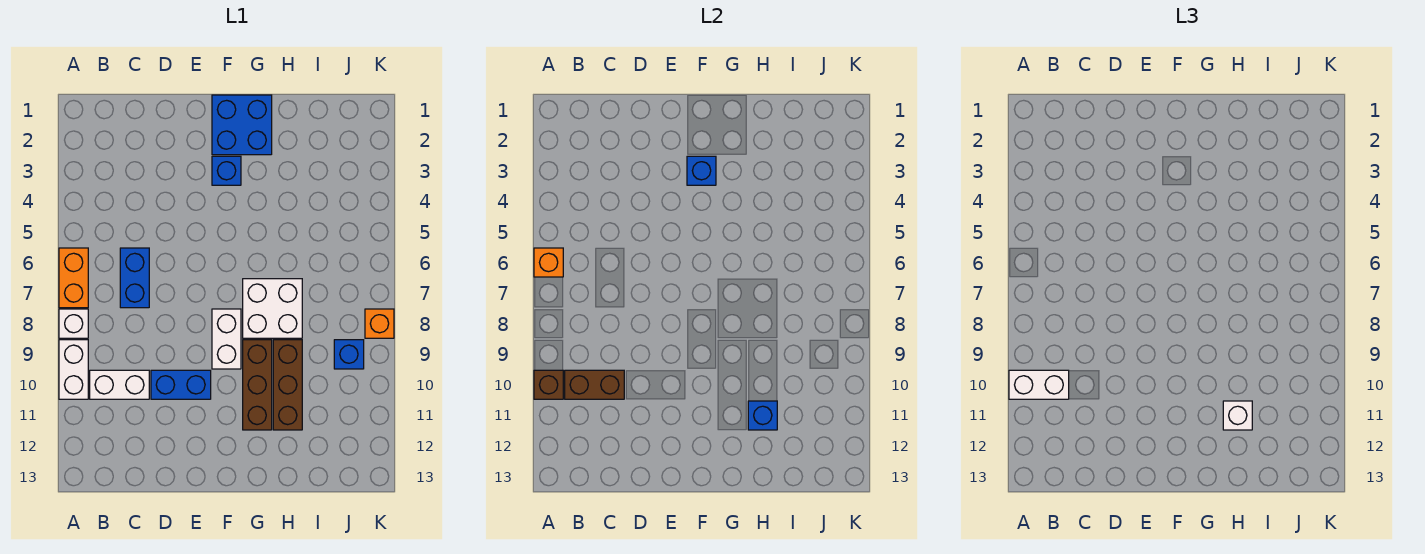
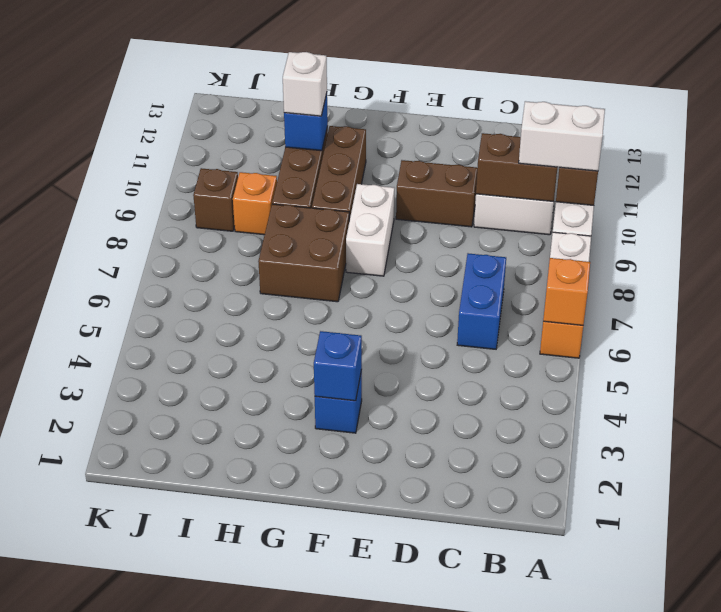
blue brick D10:E10 level 1 -> brown brick D10:E10 level 1
blue brick F1:G2 level 1 -> none
white brick G7:H8 level 1 -> brown brick G7:H8 level 1
blue brick J9 level 1 -> brown brick J9 level 1
orange brick K8 level 1 -> orange brick I9 level 1

